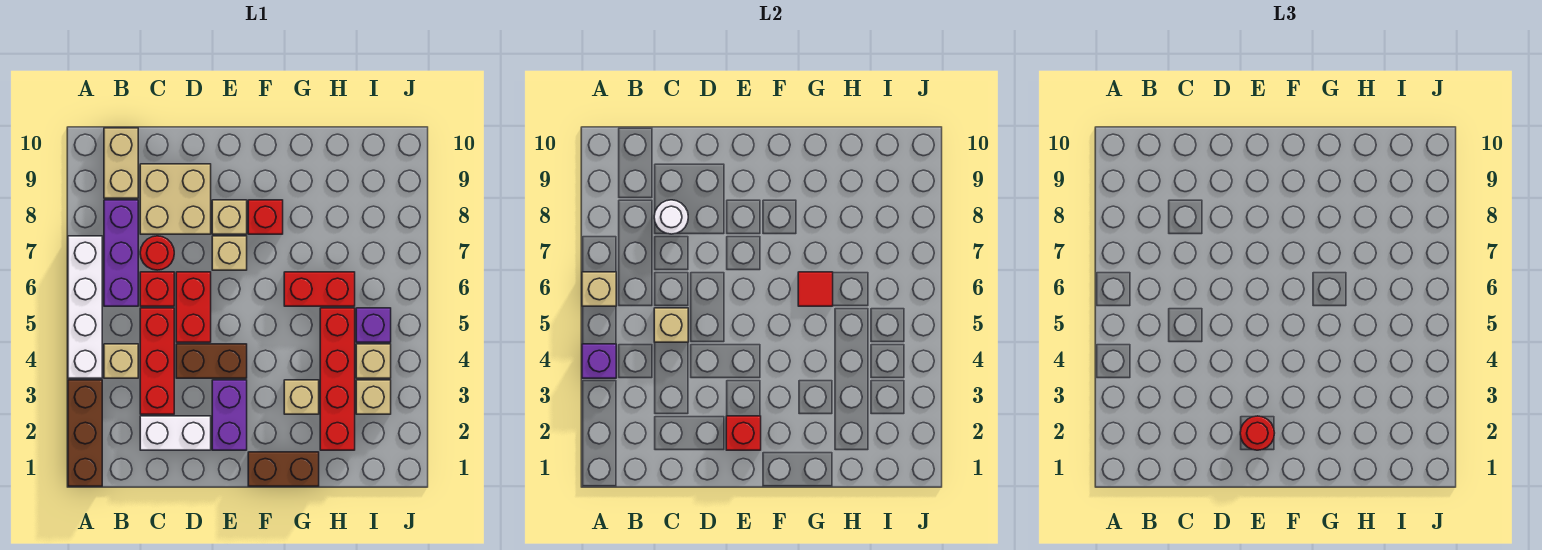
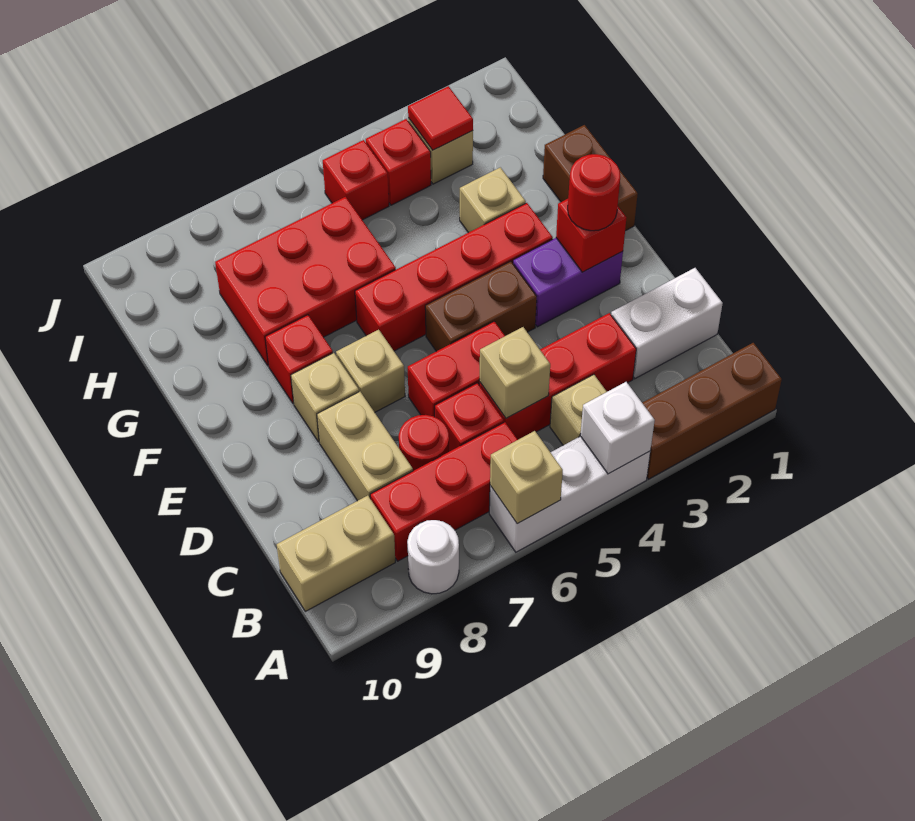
white brick A4:A7 level 1 -> white brick A4:A6 level 1
purple brick A4 level 2 -> white brick A4 level 2
purple brick B6:B8 level 1 -> red brick B6:B8 level 1
white brick C2:D2 level 1 -> white brick C1:C2 level 1
tan brick C8:D9 level 1 -> tan brick C8:D8 level 1
white round brick C8 level 2 -> white round brick A8 level 1
brown brick D4:E4 level 1 -> brown brick E4:E5 level 1
red brick G6:H6 level 1 -> red brick G6:H8 level 1
red tile G6 level 2 -> red tile I3 level 2
red brick H2:H5 level 1 -> red brick F3:F6 level 1
tan brick I4 level 1 -> red brick I4 level 1
purple brick I5 level 1 -> red brick I5 level 1

